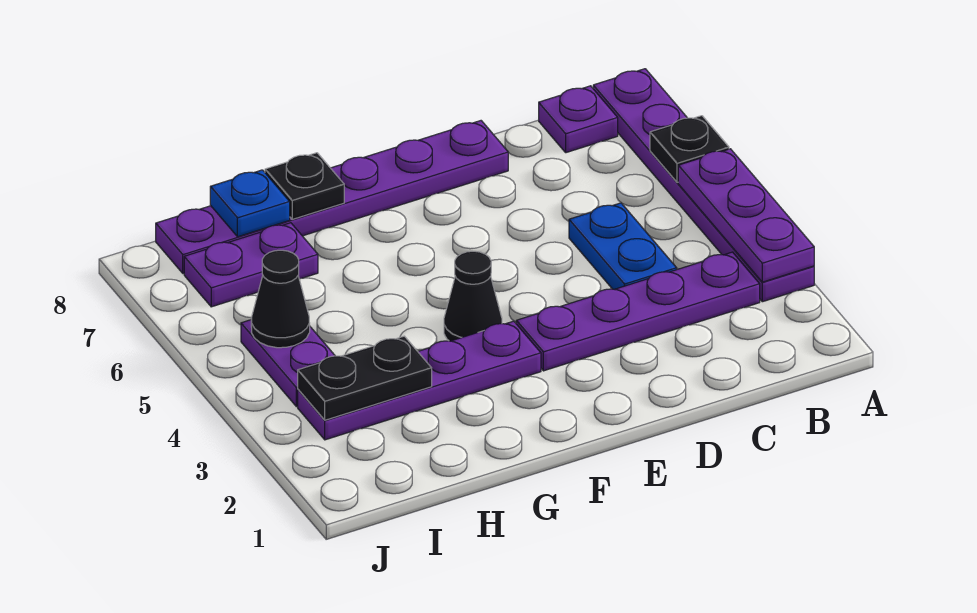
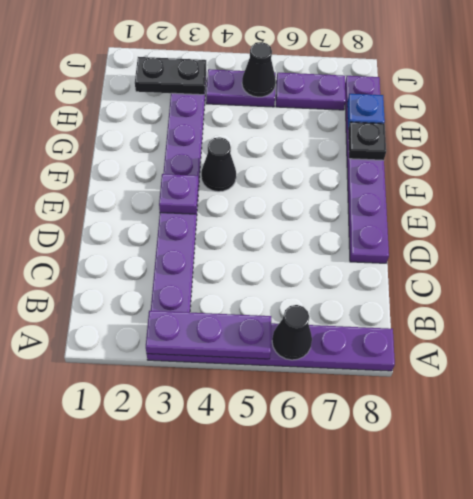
black plate A6 level 2 -> black cone A6 level 2
purple plate B8 level 1 -> purple plate E3 level 2
blue plate C4:C5 level 1 -> none
black plate H3:I3 level 2 -> black plate I2:I3 level 2
purple plate H7:I7 level 1 -> purple plate I6:I7 level 1

